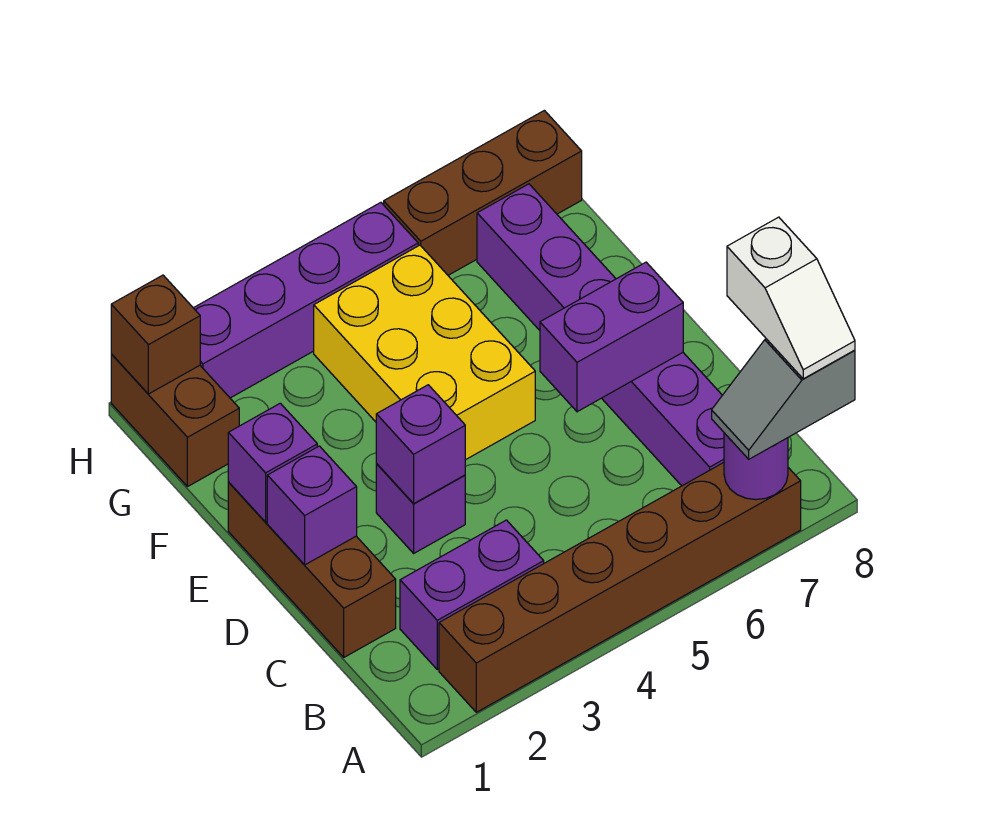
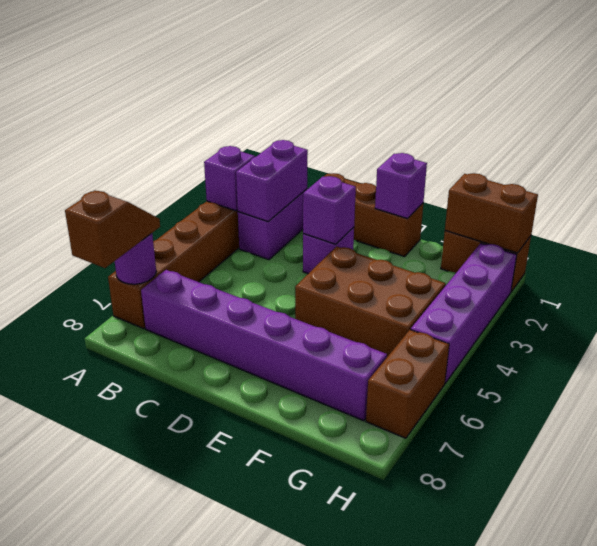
grey slope A7:A8 level 3 top 8 -> brown slope A7:A8 level 3 top 8
white slope A8:B8 level 4 top B -> none
purple brick D1 level 2 -> purple brick A3 level 2
purple brick D6:D7 level 2 -> purple brick B2:B3 level 2
yellow brick E4:G5 level 1 -> brown brick E4:G5 level 1
brown brick H1 level 2 -> brown brick G1:H1 level 2
brown brick H6:H8 level 1 -> brown brick H6:H7 level 1

